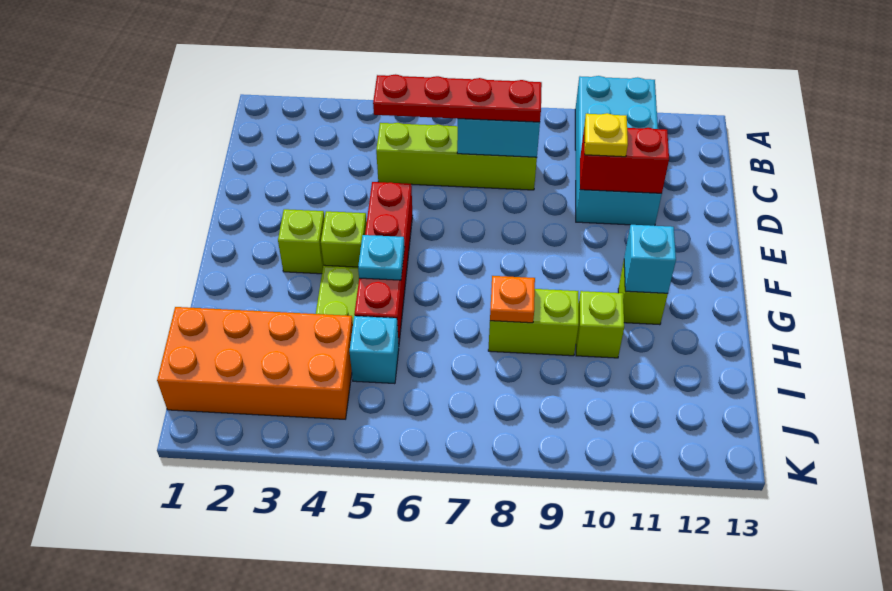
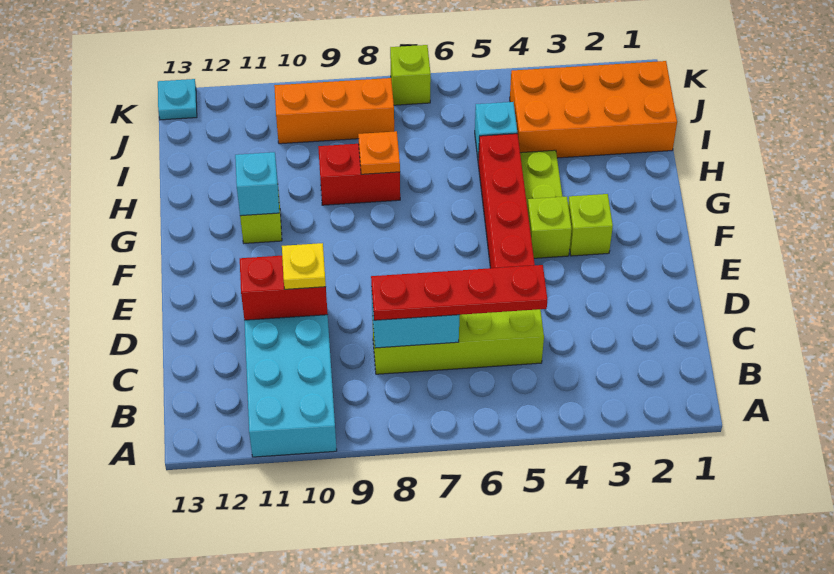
cyan plate G5 level 2 -> cyan plate K13 level 1
lime brick H8:H9 level 1 -> red brick H8:H9 level 1
lime brick H10 level 1 -> lime brick K7 level 1
none -> orange brick J8:J10 level 1

